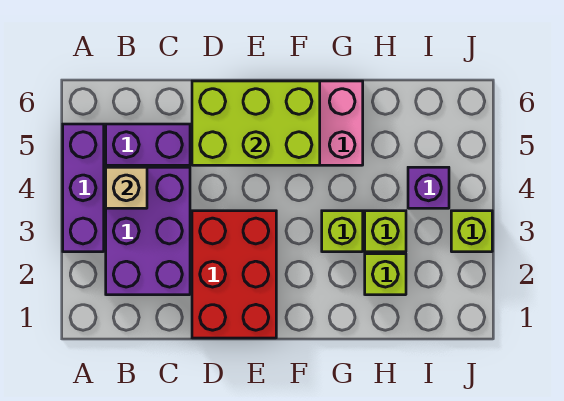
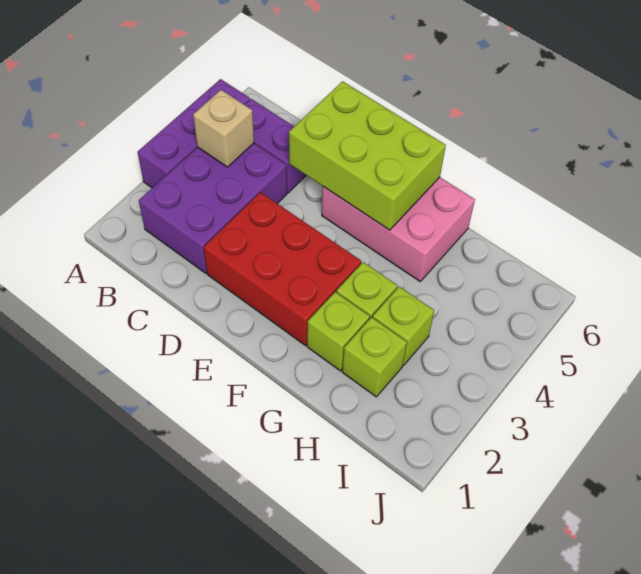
red brick D1:E3 level 1 -> red brick D2:F3 level 1
purple brick I4 level 1 -> none
lime brick J3 level 1 -> lime brick G2 level 1

